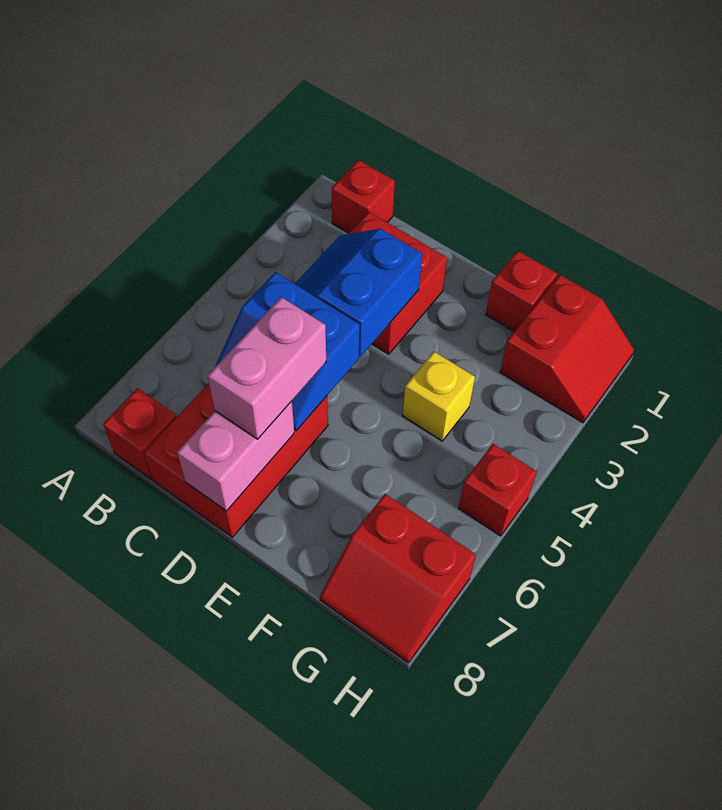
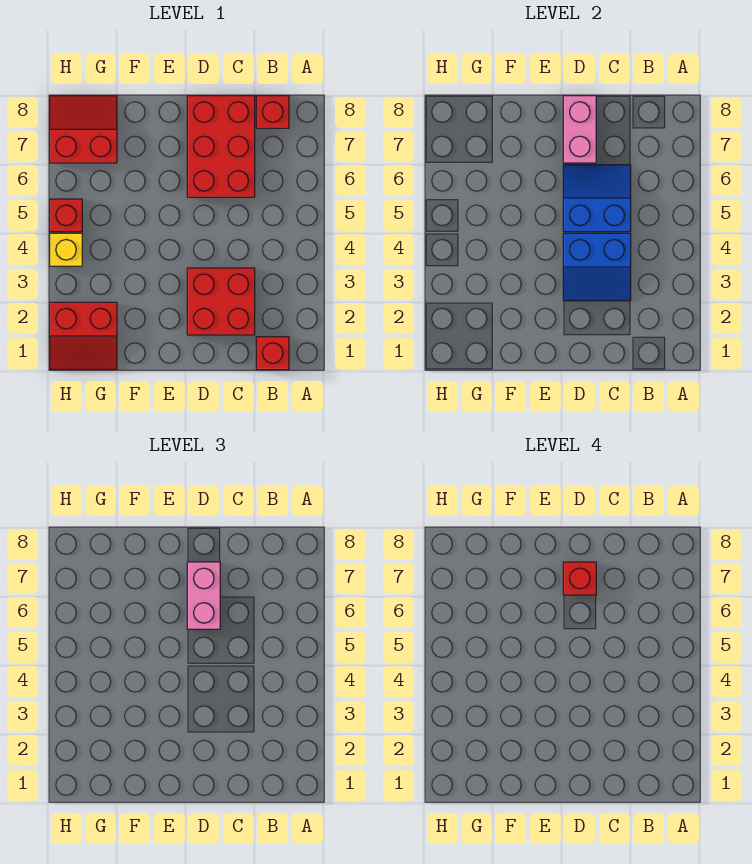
blue slope C3:D4 level 2 top D -> blue slope C3:D4 level 2 top 4
red brick F1 level 1 -> red brick D7 level 4
yellow brick F4 level 1 -> yellow brick H4 level 1
red slope G1:H2 level 1 top G -> red slope G1:H2 level 1 top 2

